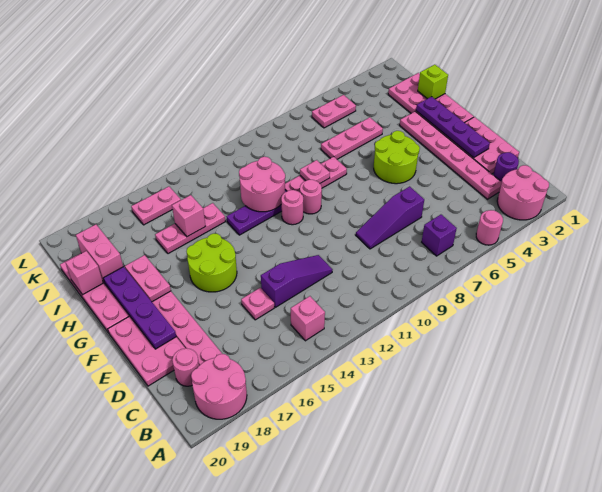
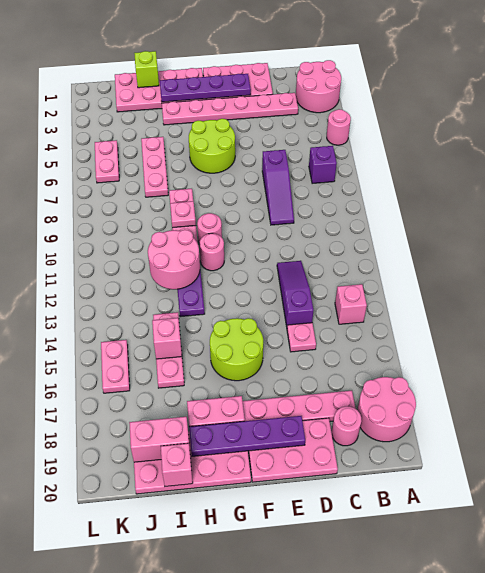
purple round brick C2 level 1 -> none

